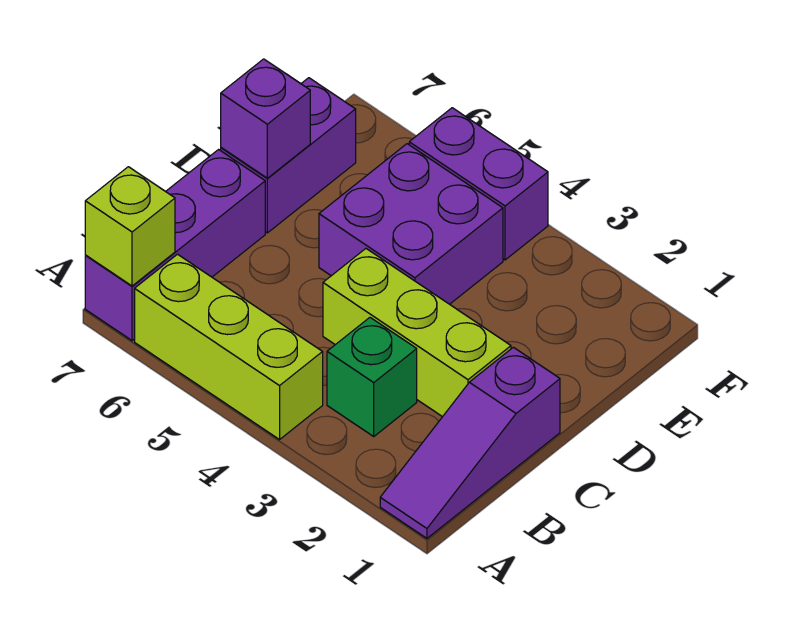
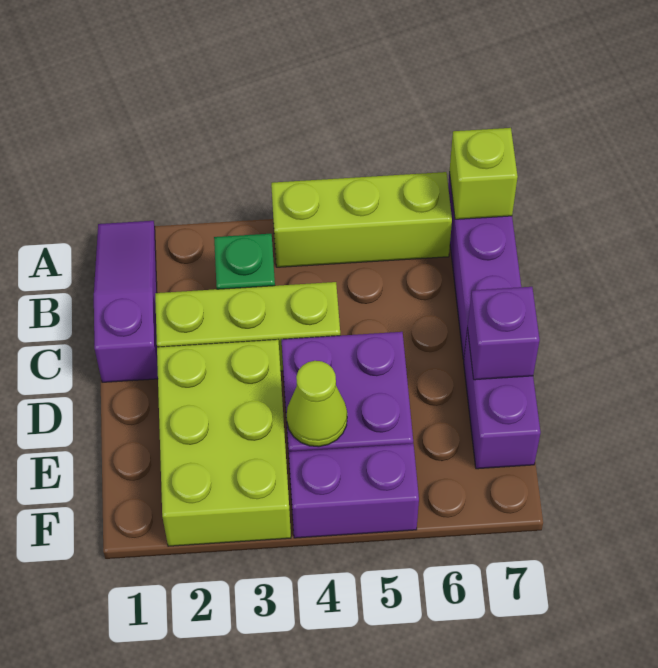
none -> lime brick D2:F3 level 1
none -> lime cone E4 level 2

